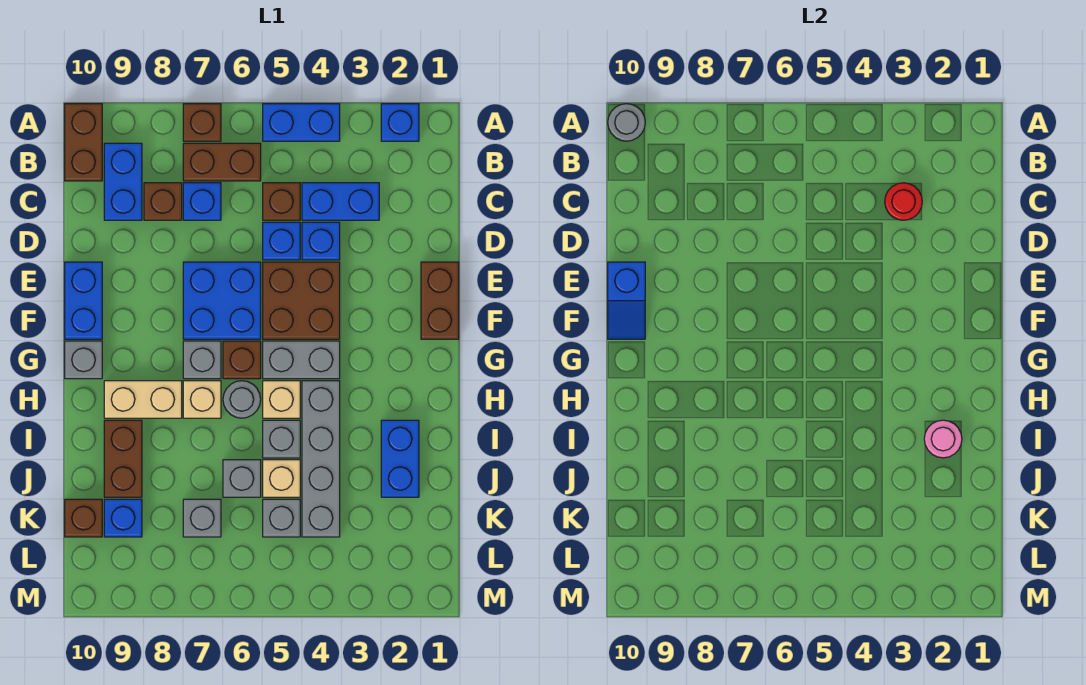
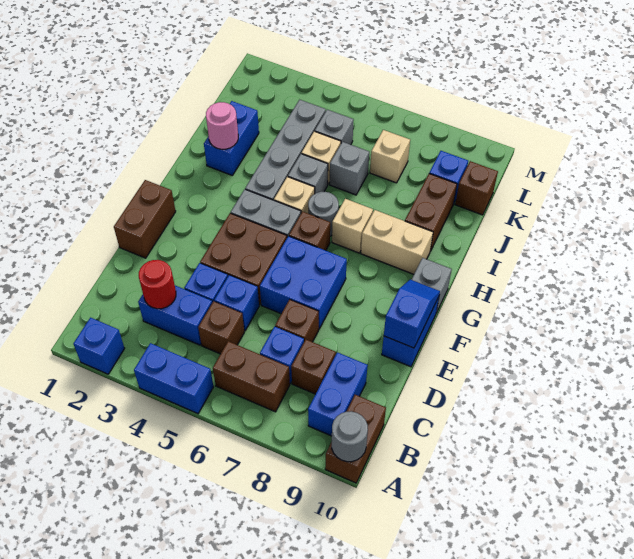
brown brick A7 level 1 -> brown brick D7 level 1
grey brick G7 level 1 -> none
grey brick K7 level 1 -> tan brick K7 level 1

